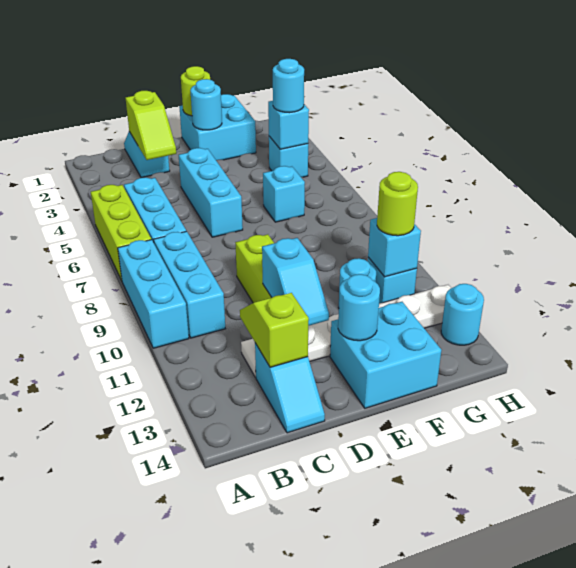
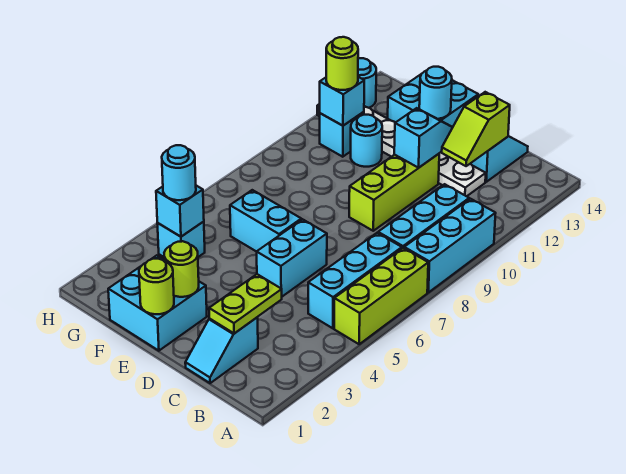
lime slope C2:C3 level 2 top 2 -> lime plate C2:C3 level 2
cyan brick D4:D6 level 1 -> cyan brick D5:D6 level 1
cyan round brick E2 level 2 -> lime round brick E2 level 2
cyan brick F6 level 1 -> cyan brick E6:F6 level 1

